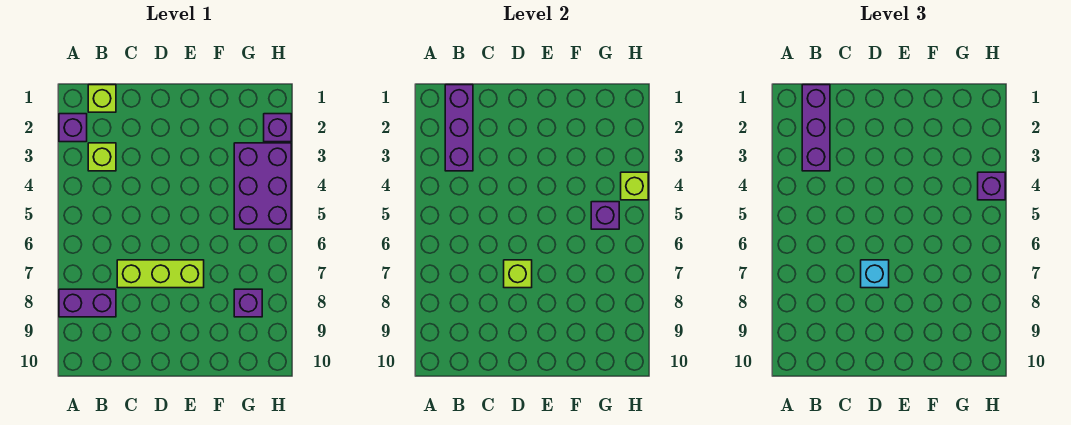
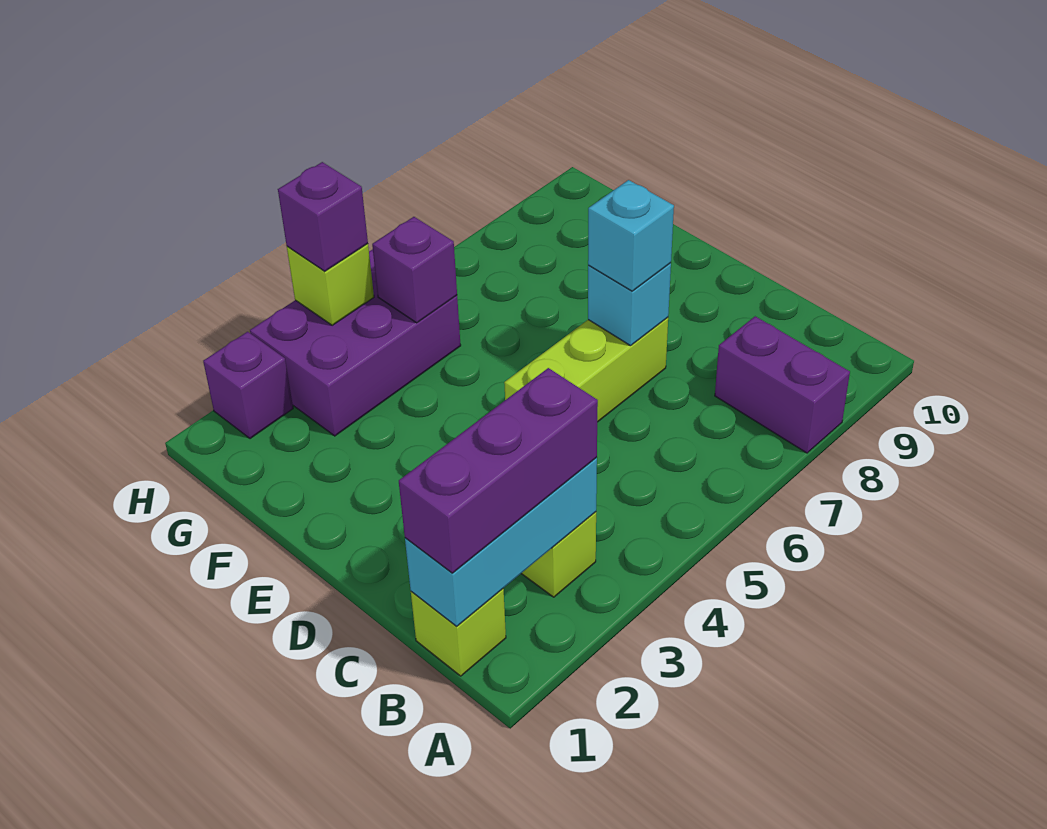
purple brick A2 level 1 -> none
purple brick B1:B3 level 2 -> cyan brick B1:B3 level 2
lime brick C7:E7 level 1 -> lime brick D5:D7 level 1
lime brick D7 level 2 -> cyan brick D7 level 2
purple brick G8 level 1 -> none

